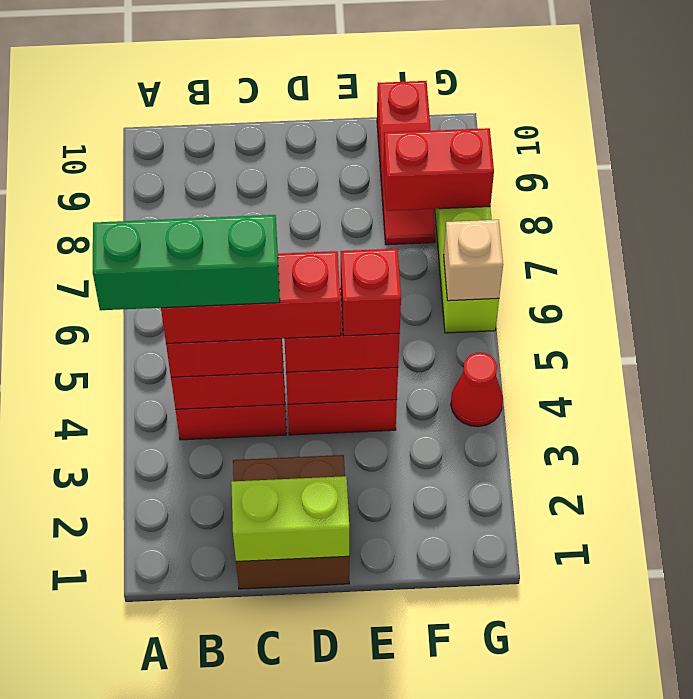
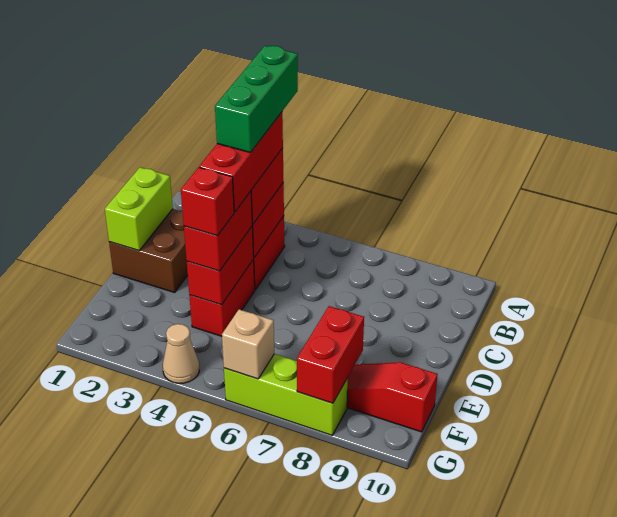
red cone G4 level 1 -> tan cone G4 level 1

